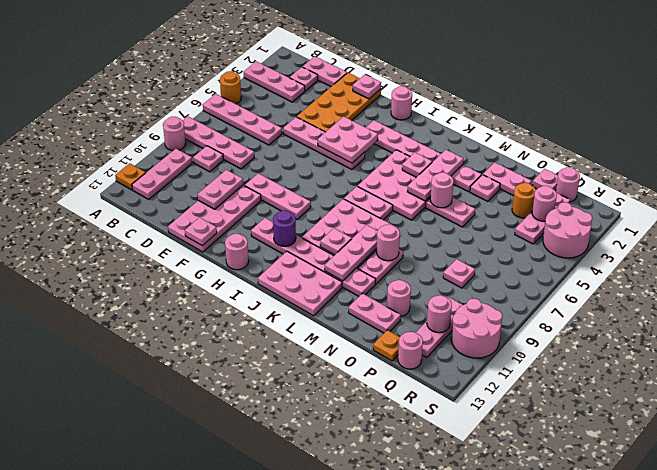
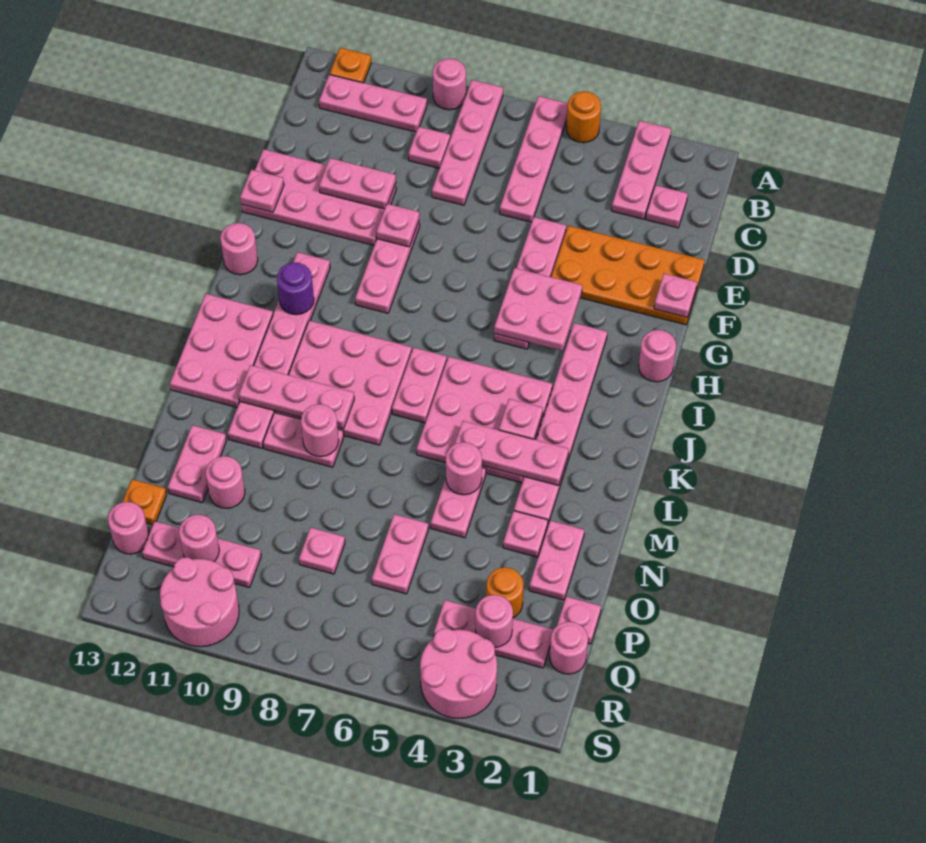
pink plate C1:D1 level 1 -> pink plate O6:P6 level 1
pink plate K10 level 2 -> pink plate F9 level 2

